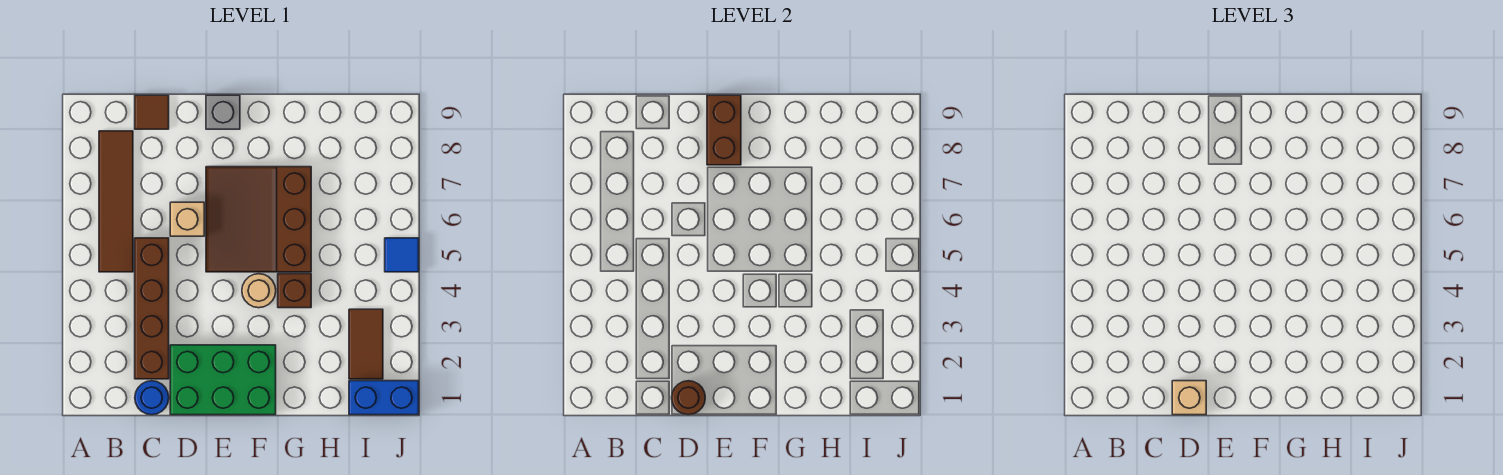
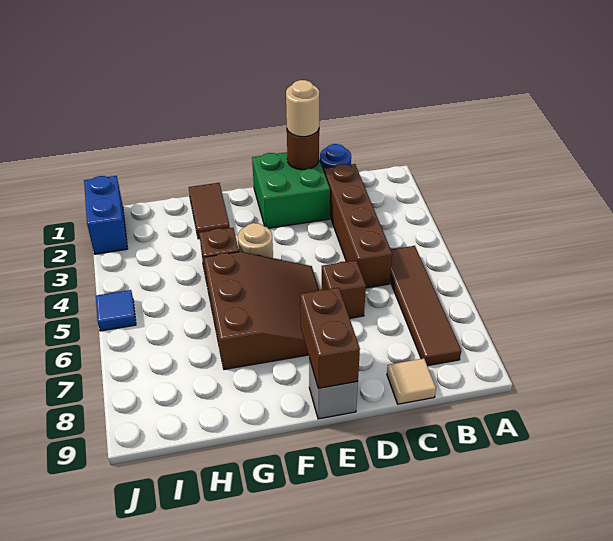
brown tile C9 level 1 -> tan tile C9 level 1
green brick D1:F2 level 1 -> green brick D1:E2 level 1
tan brick D1 level 3 -> tan round brick D1 level 3
tan brick D6 level 1 -> brown brick D6 level 1
blue brick I1:J1 level 1 -> blue brick J1:J2 level 1
brown tile I2:I3 level 1 -> brown tile G1:G2 level 1

